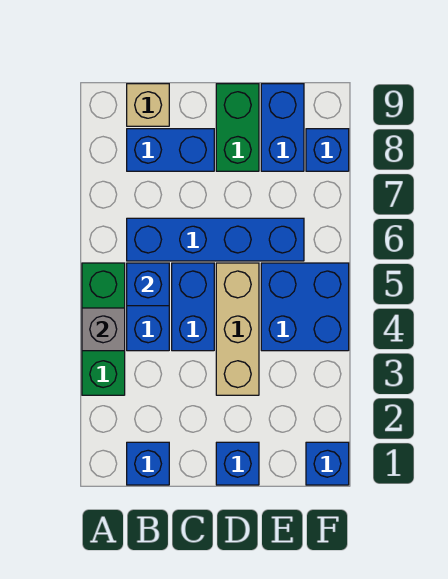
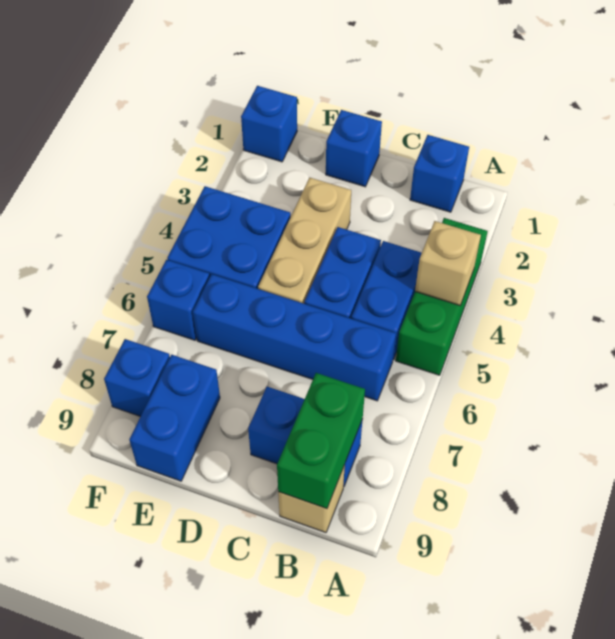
grey brick A4 level 2 -> tan brick A4 level 2
blue brick B5 level 2 -> blue brick F6 level 1
green brick D8:D9 level 1 -> green brick B8:B9 level 2

